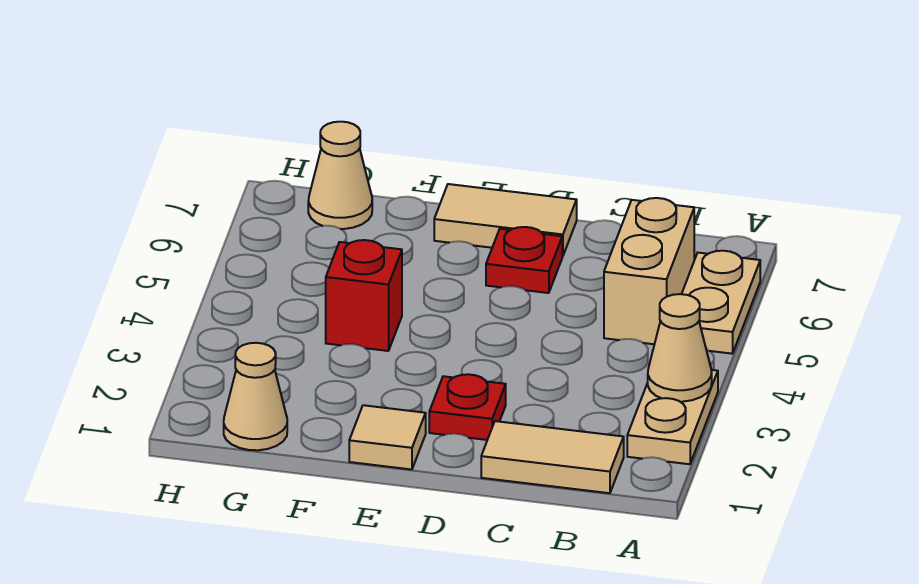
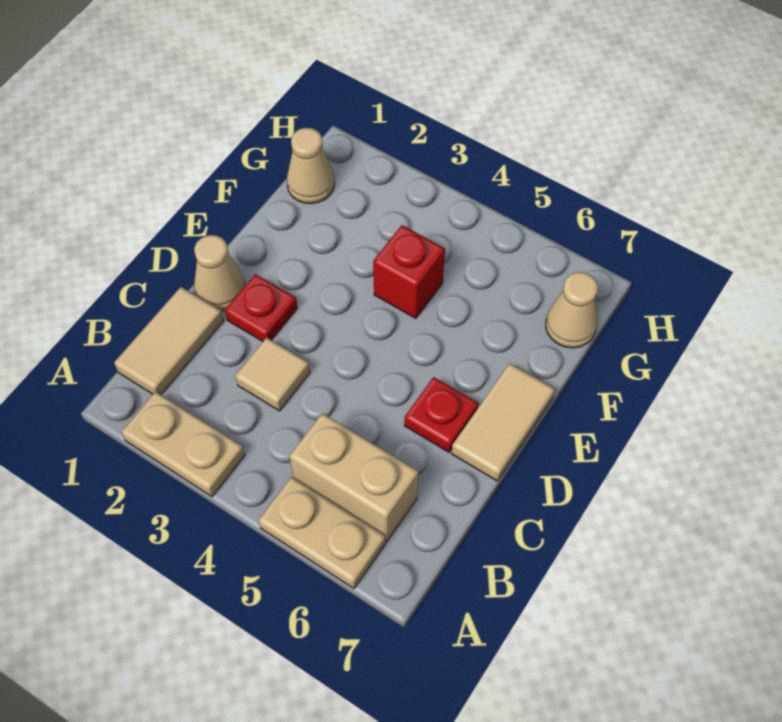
tan cone A3 level 2 -> tan cone D1 level 1
tan tile E1 level 1 -> tan tile C3 level 1

